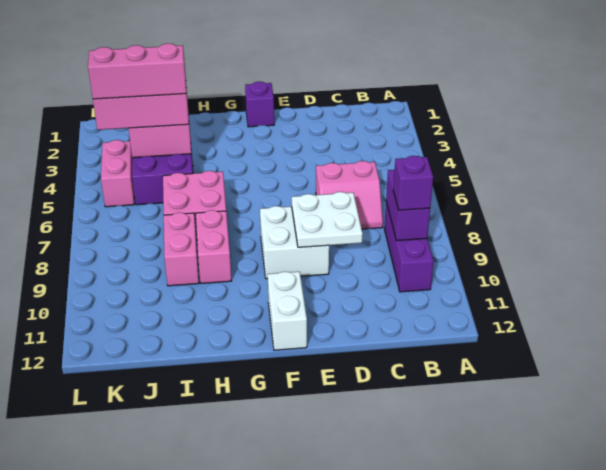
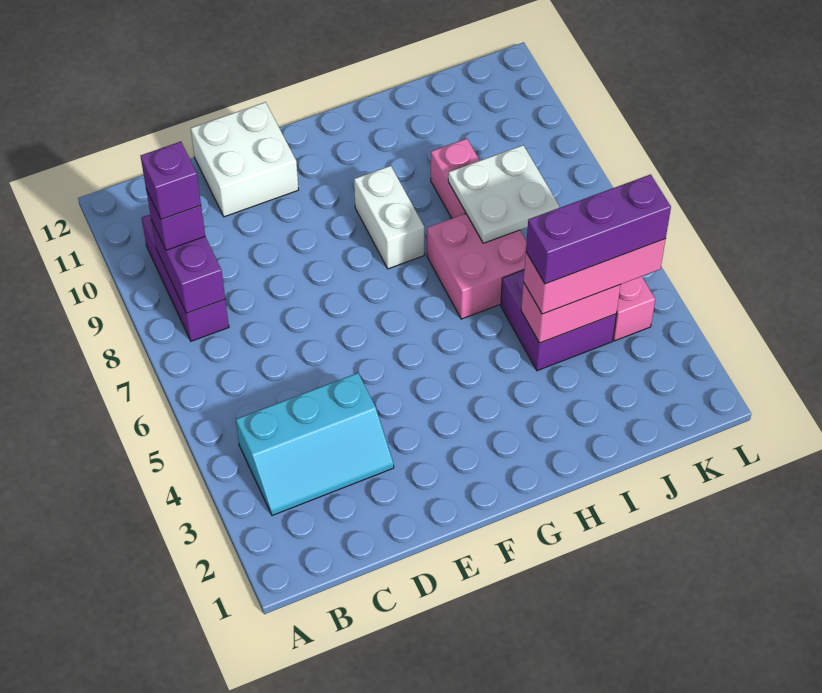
none -> cyan slope B3:D4 level 1 top 4
pink slope C6:D7 level 1 top 6 -> none
white plate D8:E9 level 2 -> white plate I7:J8 level 2
white brick E8:F9 level 1 -> white brick D11:E12 level 1
purple brick F1 level 1 -> purple brick B9 level 4
white brick F11:F12 level 1 -> white brick G8:G9 level 1
pink brick H8:H9 level 1 -> none
pink brick I4:K4 level 4 -> purple brick I4:K4 level 4

